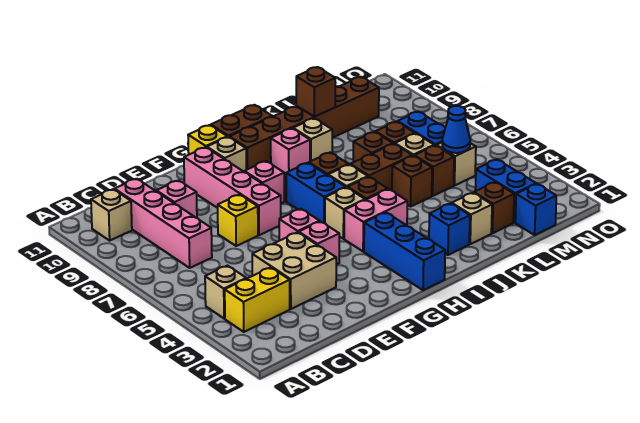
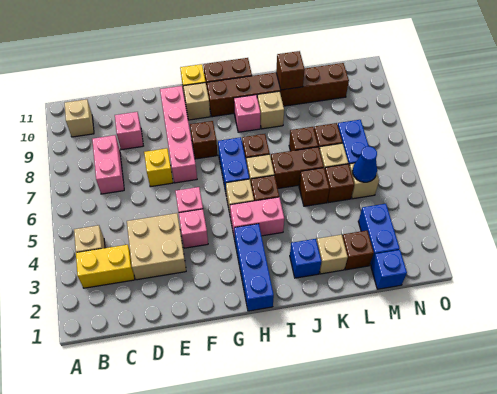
pink brick C7:C10 level 1 -> pink brick C7:C8 level 1
pink brick G8 level 1 -> brown brick G8 level 1

